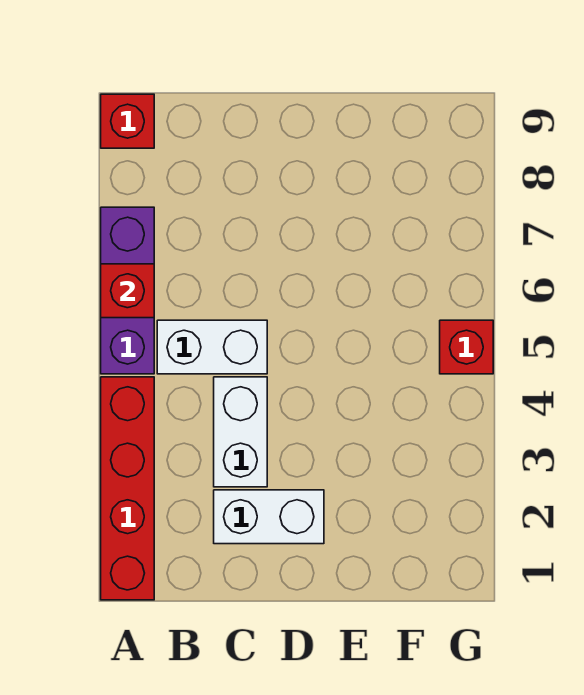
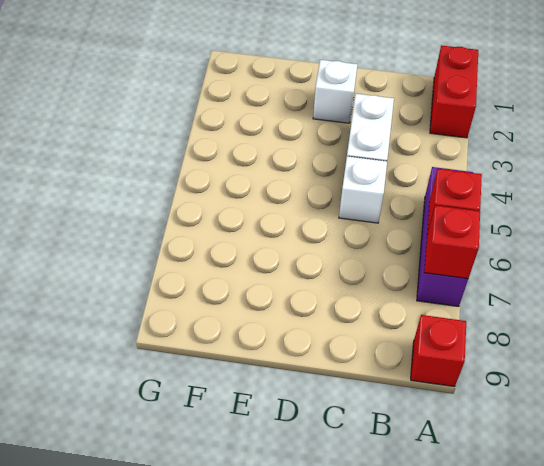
red brick A1:A4 level 1 -> red brick A1:A2 level 1
white brick B5:C5 level 1 -> white brick C5 level 1
white brick C2:D2 level 1 -> white brick D2 level 1
red brick G5 level 1 -> red brick A7 level 2

